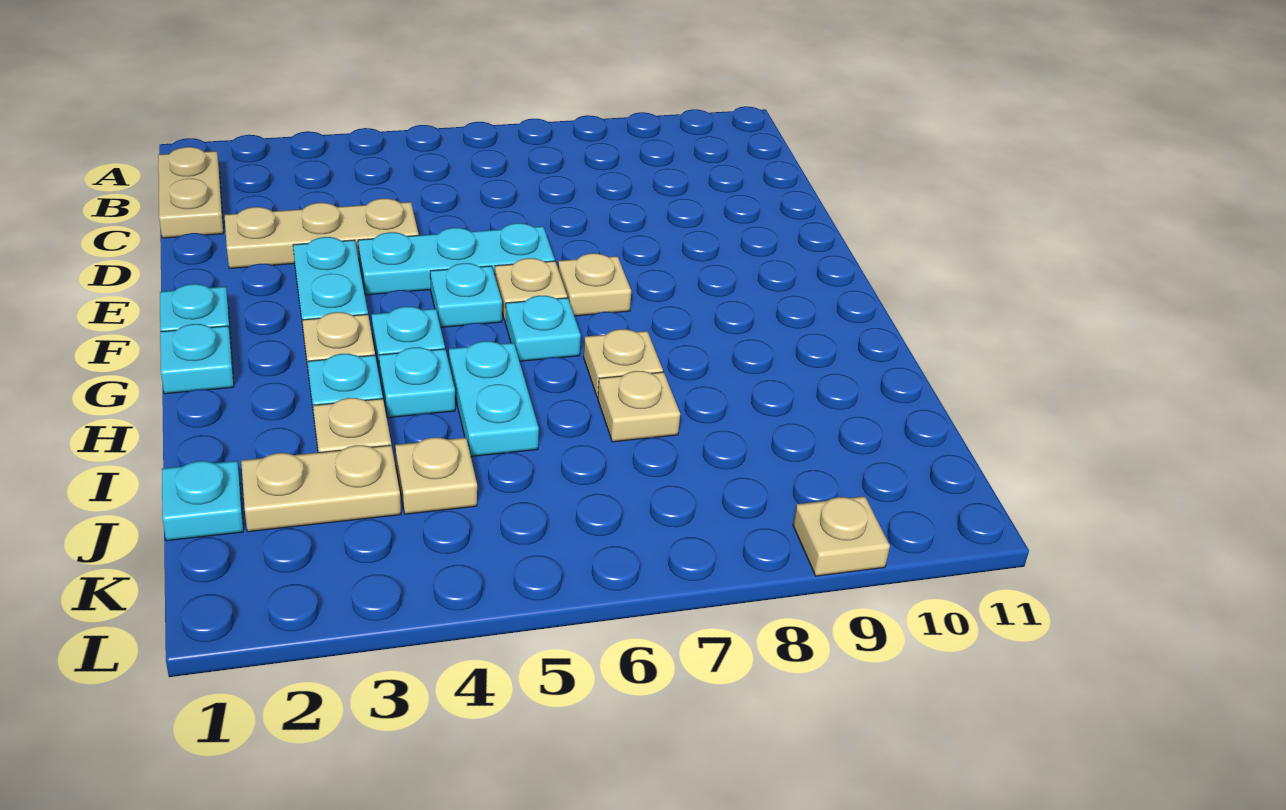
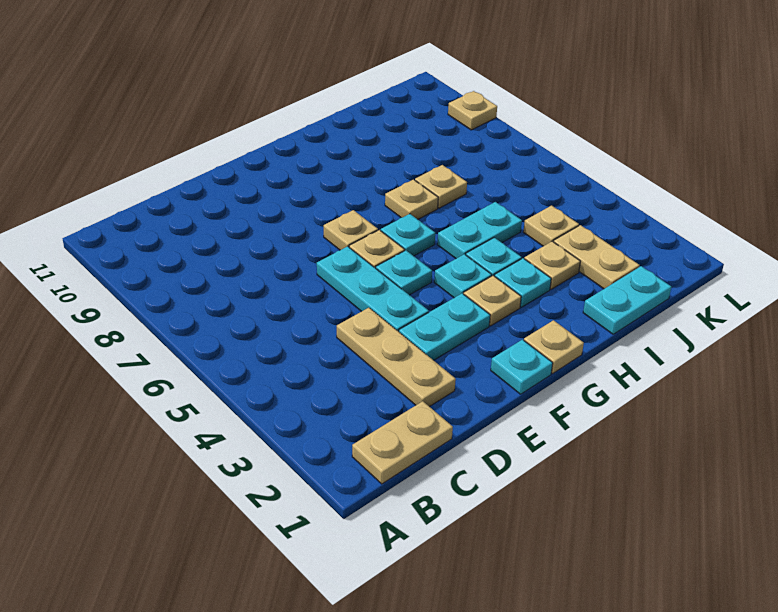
cyan plate G1 level 1 -> tan plate G1 level 1
cyan plate J1 level 1 -> cyan plate I1:J1 level 1

